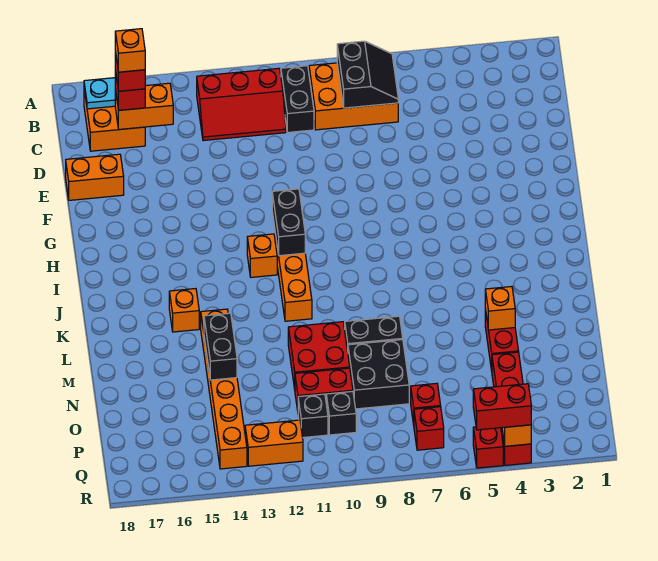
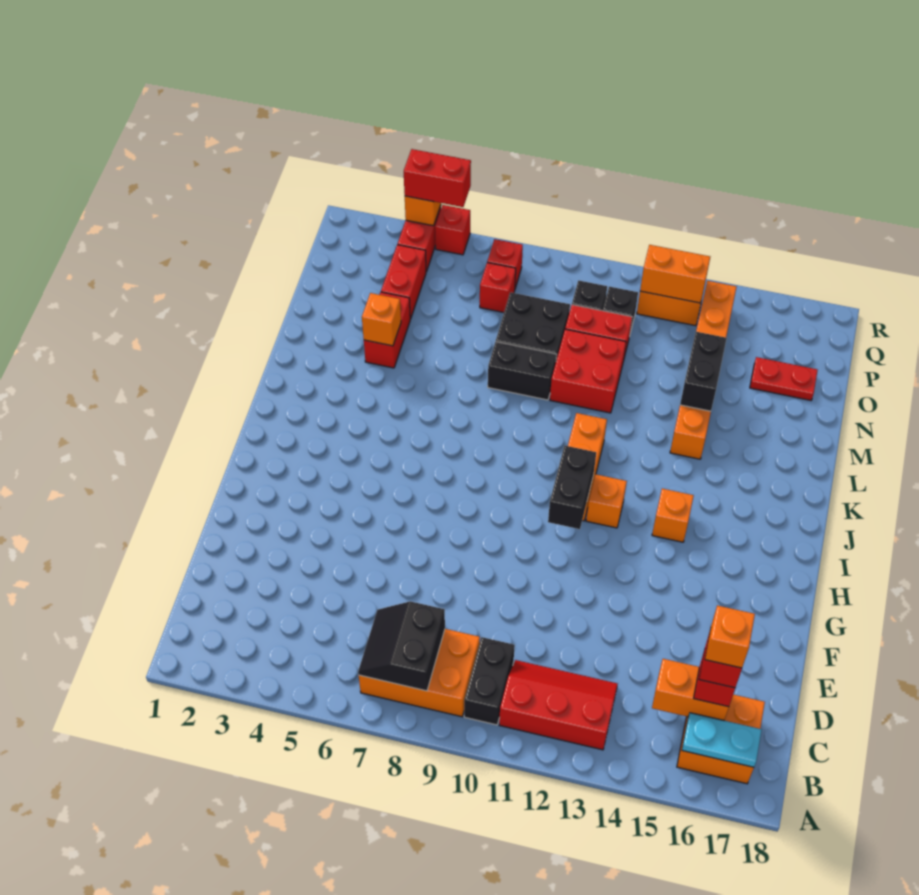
orange brick E17:E18 level 1 -> orange brick Q12:Q13 level 2
orange brick K15 level 1 -> orange brick I14 level 1
none -> red plate O16:O17 level 1

